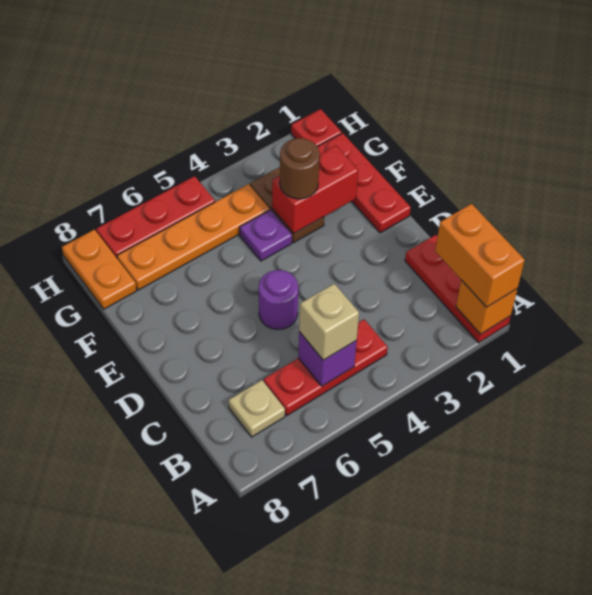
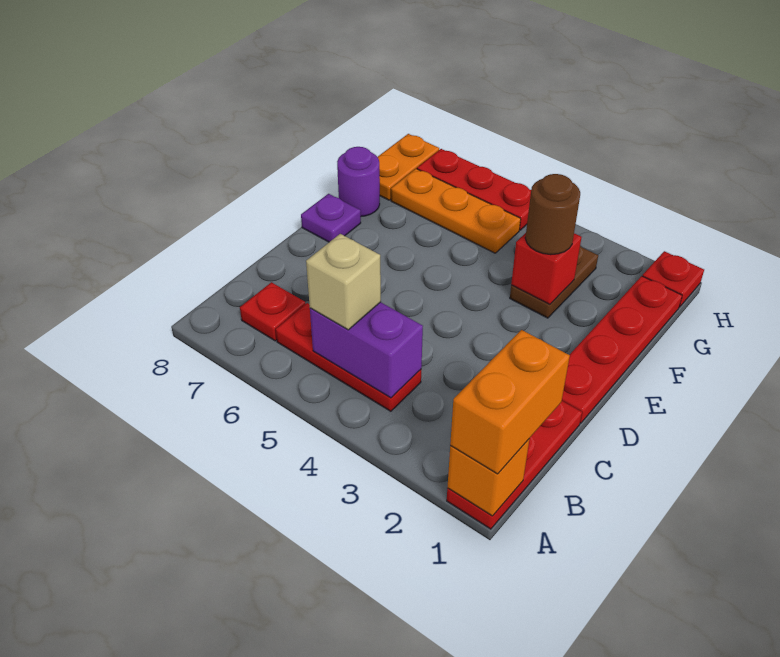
purple brick B5 level 2 -> purple brick B4:B5 level 2
tan plate B7 level 1 -> red plate B7 level 1
purple round brick D5 level 1 -> purple round brick F8 level 1
red plate E1:G1 level 1 -> red plate D1:G1 level 1
red brick F2:F3 level 2 -> red brick F3 level 2
purple plate F4 level 1 -> purple plate E8 level 1
orange plate G4:G7 level 1 -> orange plate G5:G7 level 1

